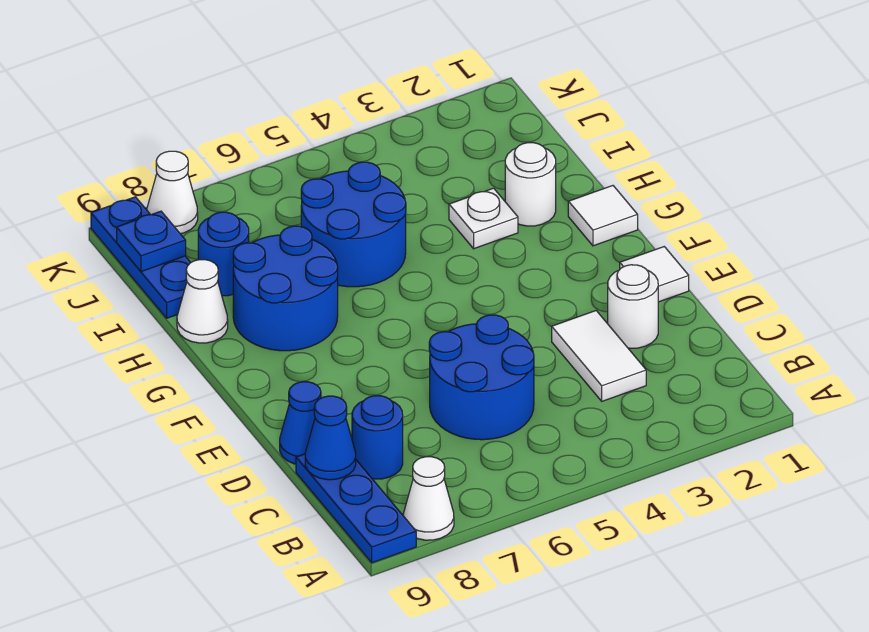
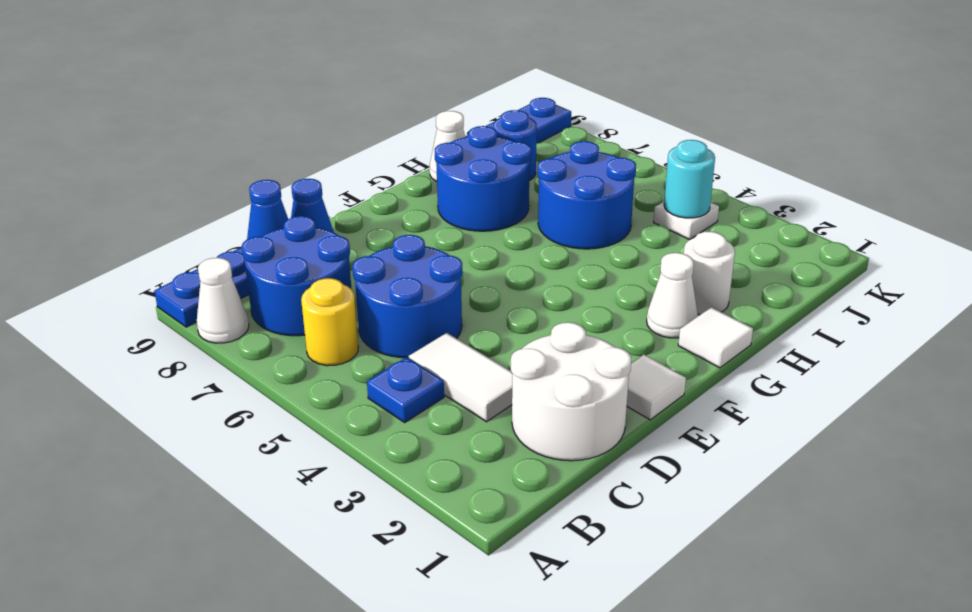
none -> yellow round brick B6 level 1
white tile C3:D3 level 1 -> white tile C3:C4 level 1
blue round brick C8 level 1 -> blue round brick B7:C8 level 1
white round brick D2 level 1 -> white round brick C1:D2 level 1
white plate H3 level 1 -> white plate J4 level 1
none -> cyan round brick J4 level 2
blue plate J9 level 2 -> blue plate B4 level 1
white cone K8 level 1 -> white cone G2 level 1

